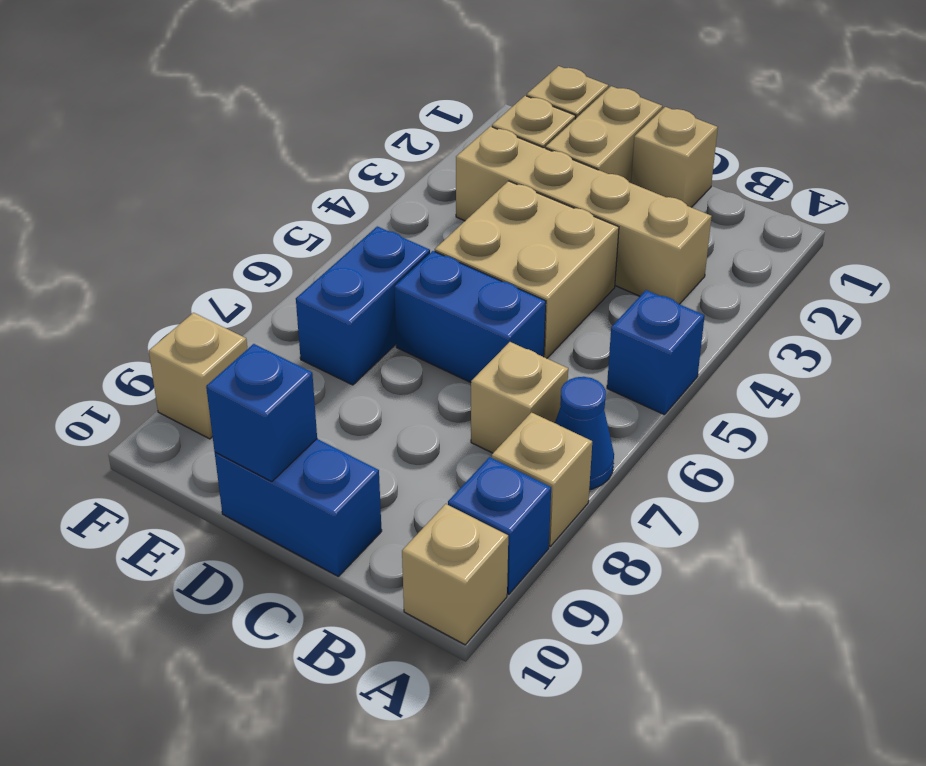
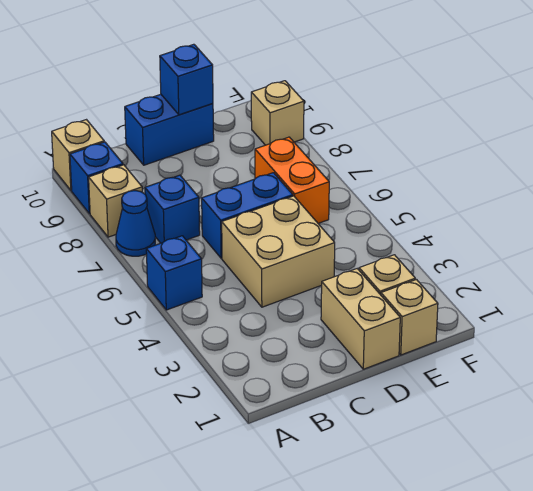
tan brick B3:E3 level 1 -> none
tan brick B7 level 1 -> blue brick B7 level 1
tan brick C1 level 1 -> none
blue brick E6:E7 level 1 -> orange brick E6:E7 level 1

